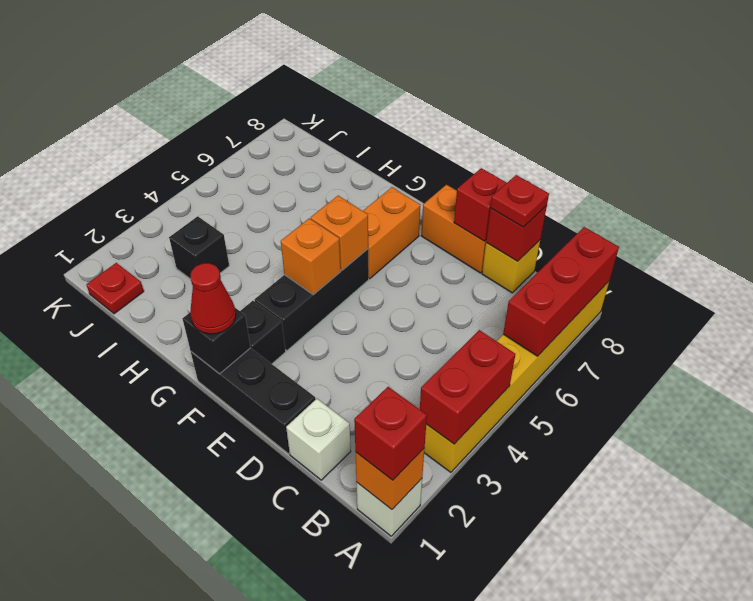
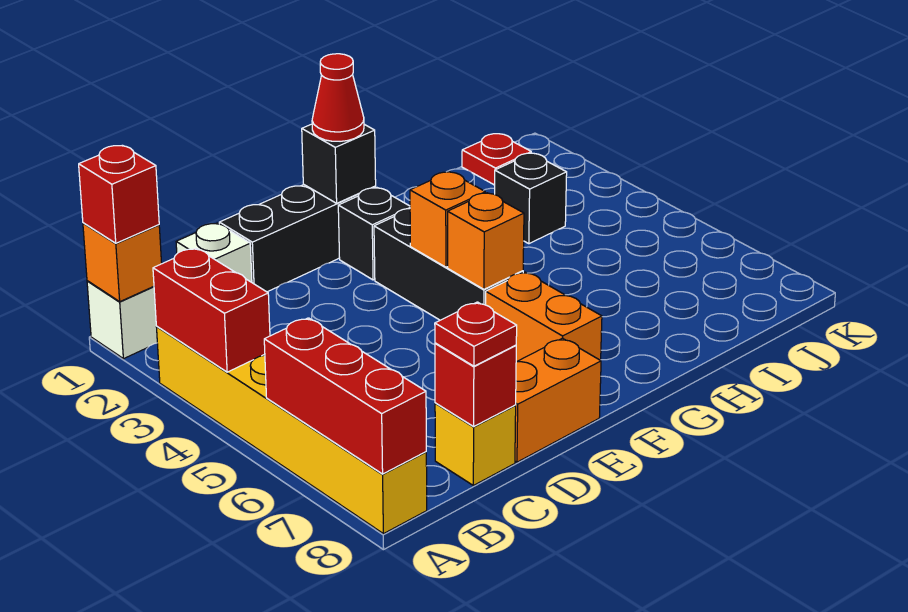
red brick D8 level 2 -> none

